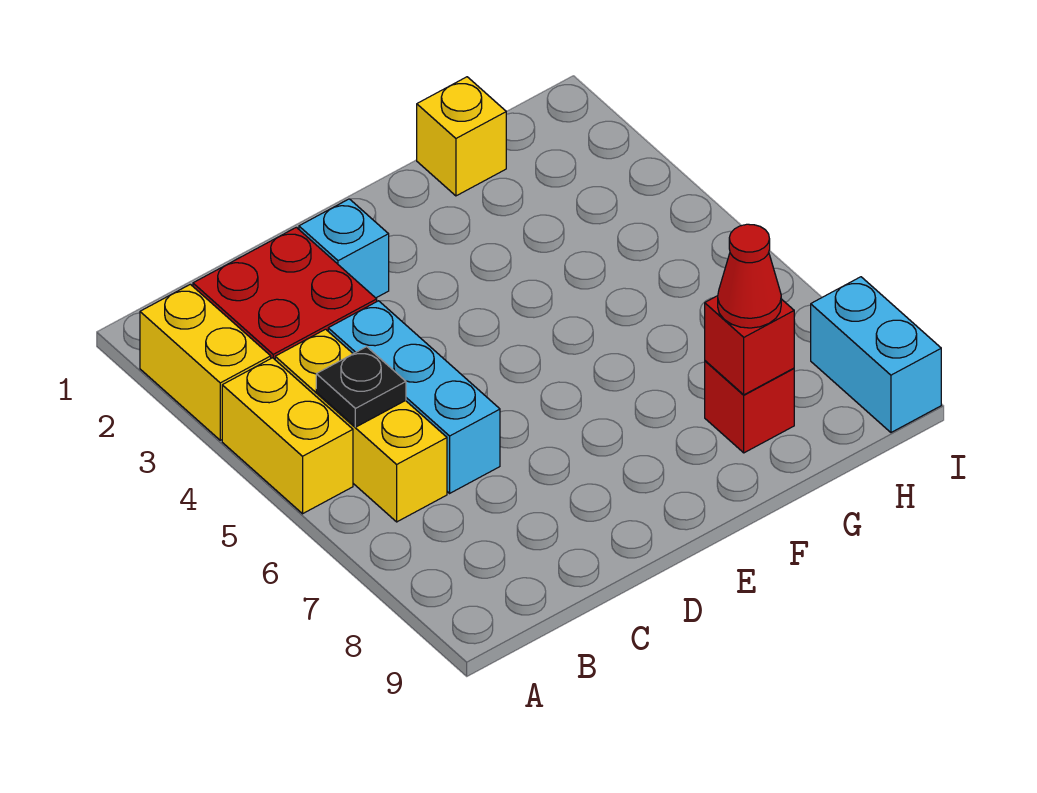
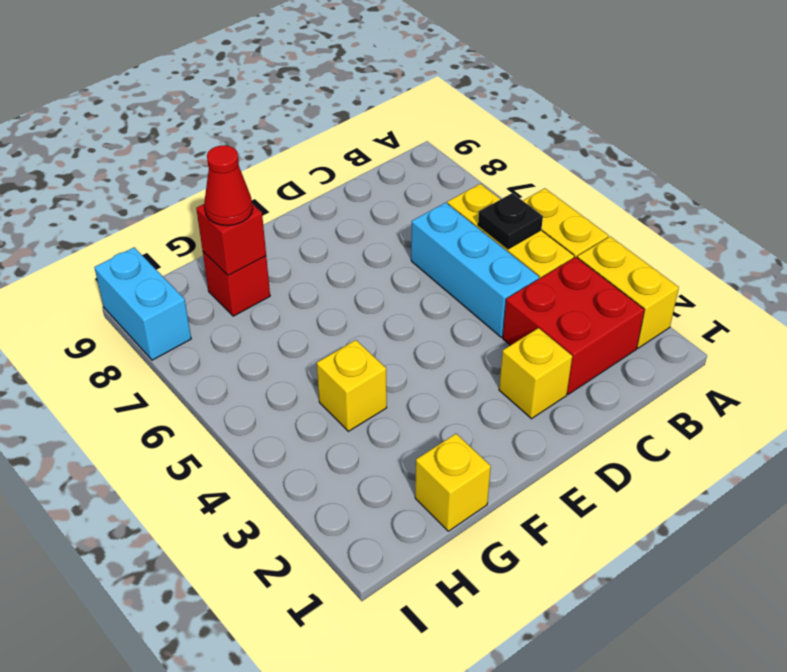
cyan brick D2 level 1 -> yellow brick D2 level 1
none -> yellow brick G4 level 1

